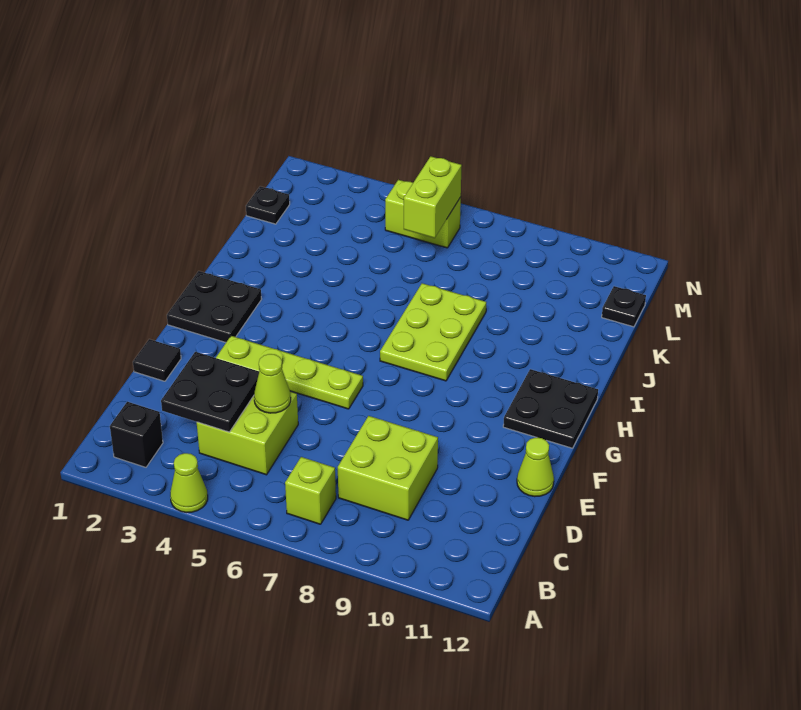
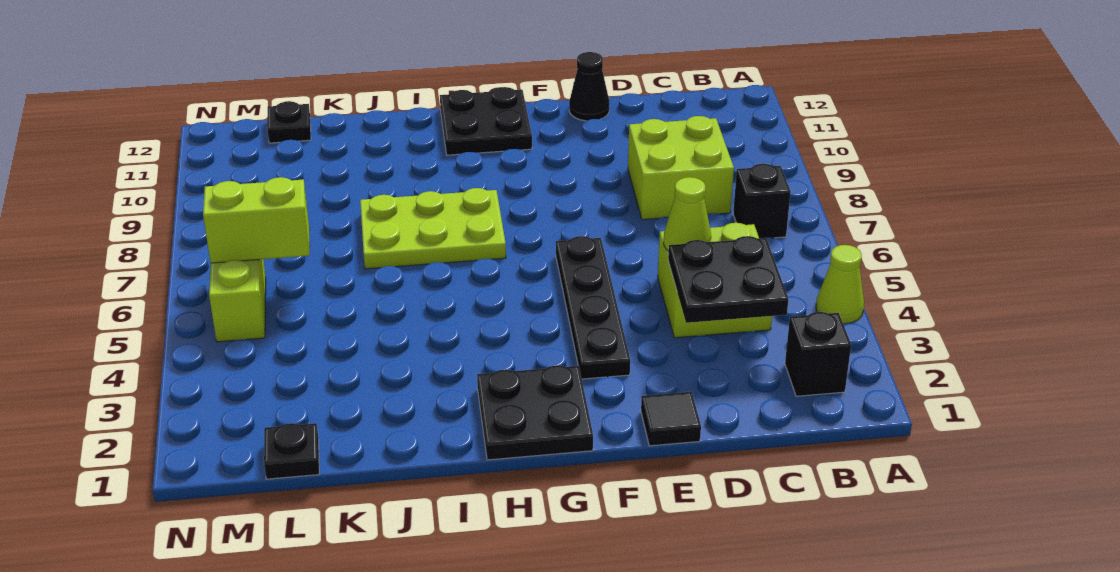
lime brick B7 level 1 -> black brick B7 level 1
lime cone E12 level 1 -> black cone E12 level 1
lime plate F3:F6 level 1 -> black plate F3:F6 level 1

